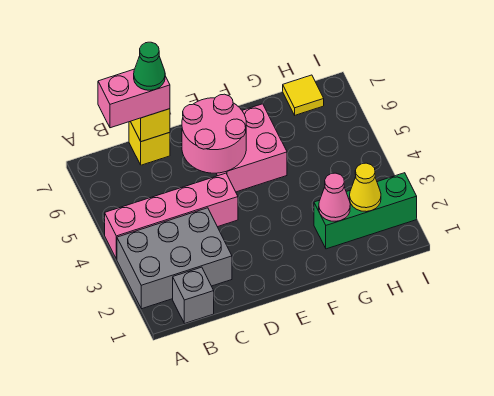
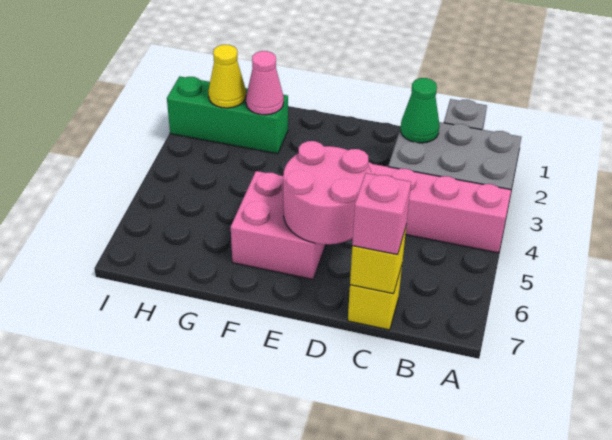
pink brick B7:C7 level 3 -> pink brick C7 level 3
green cone C7 level 4 -> green cone C2 level 2
yellow tile H7 level 1 -> none

